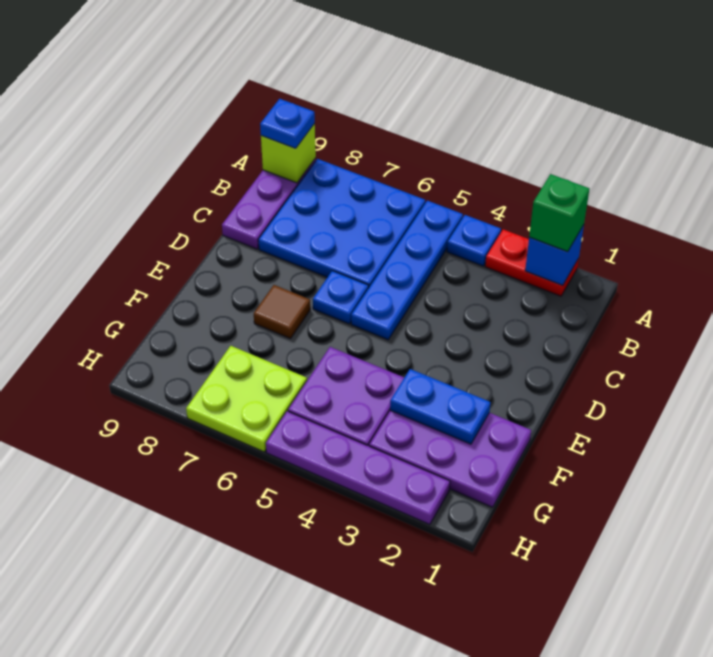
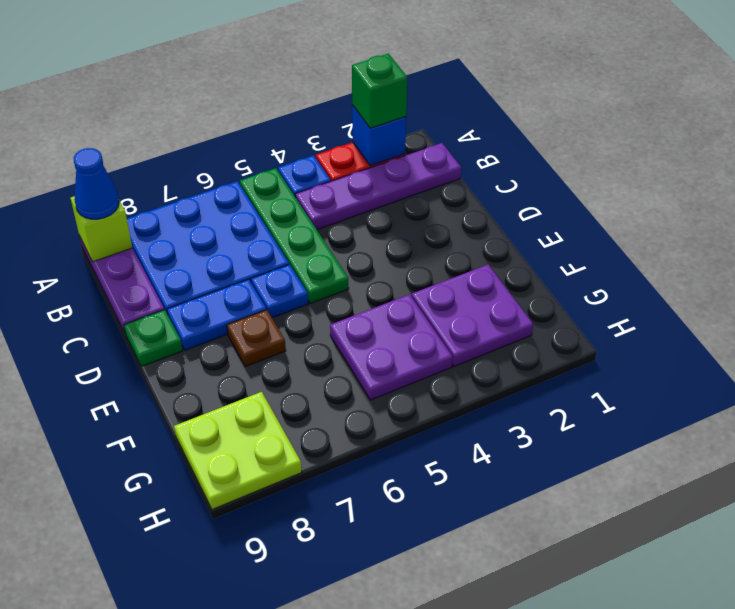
blue plate A5:D5 level 1 -> green plate A5:D5 level 1
blue plate A9 level 3 -> blue cone A9 level 3
none -> green plate D9 level 1
brown tile E7 level 1 -> brown plate E7 level 1
purple plate F1:G3 level 1 -> purple plate F2:G3 level 1
blue plate F2:F3 level 2 -> blue plate D7:D8 level 1
lime plate G6:H7 level 1 -> lime plate G8:H9 level 1
purple plate H2:H5 level 1 -> purple plate B1:B4 level 1

